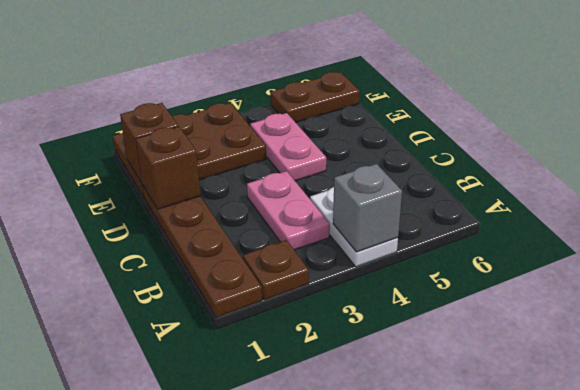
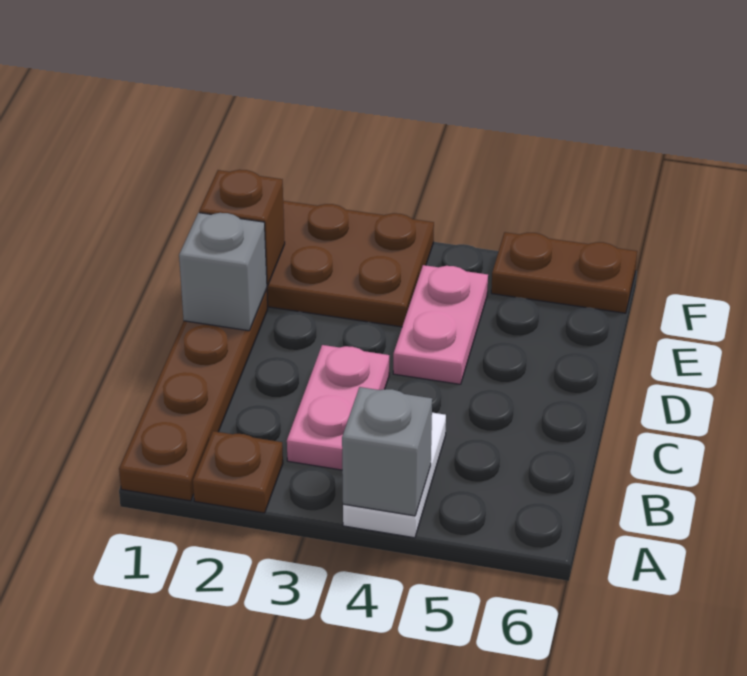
brown brick D1 level 2 -> grey brick D1 level 2

